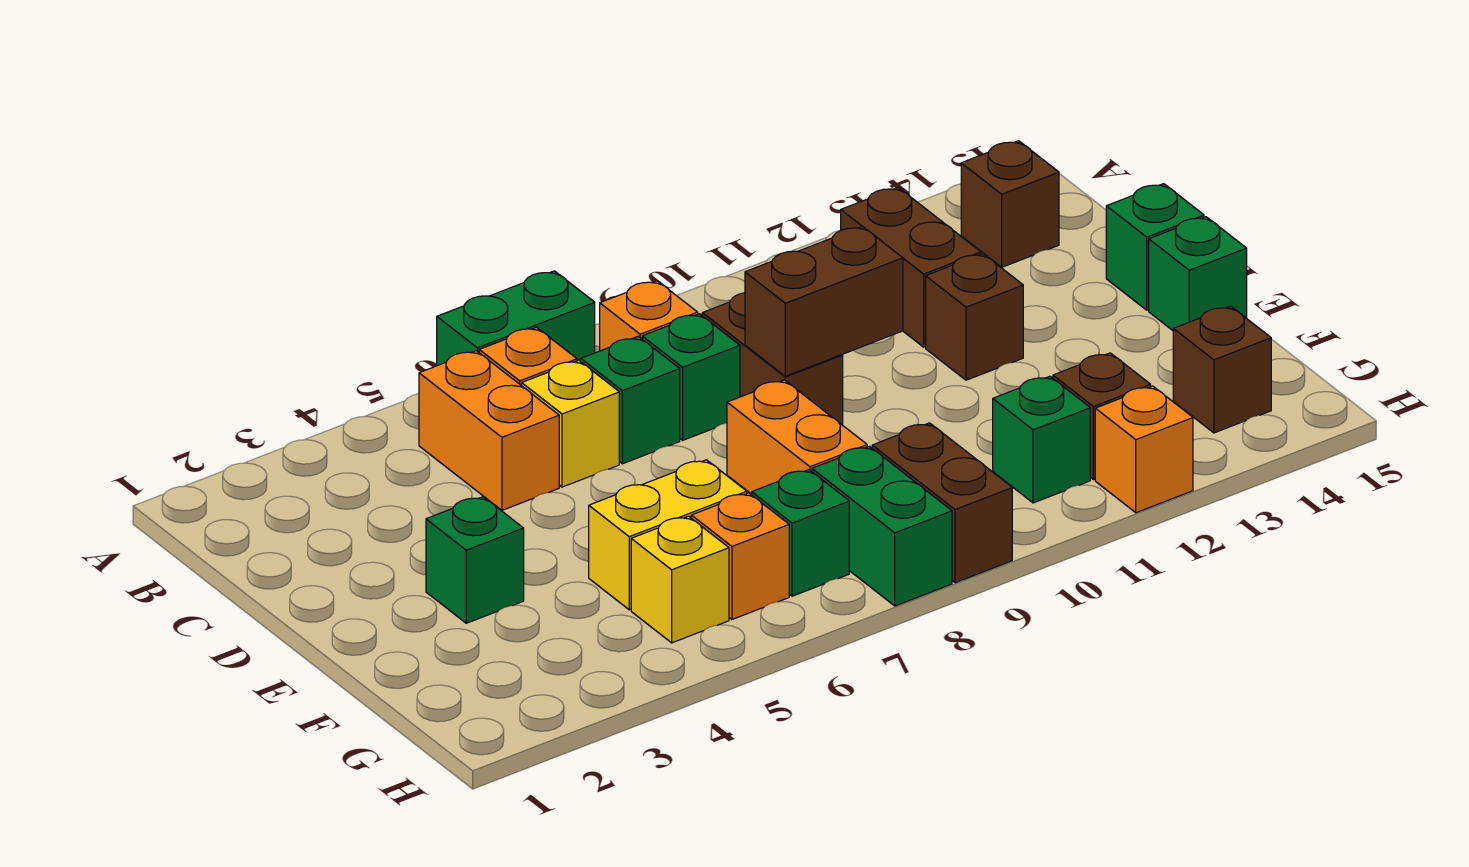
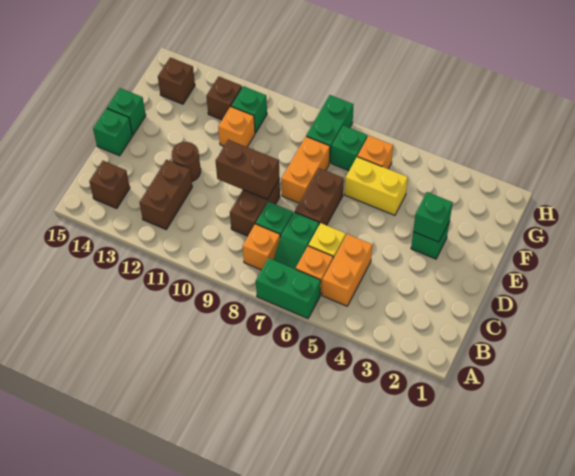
brown brick D12 level 1 -> brown round brick D12 level 1
none -> green brick E3 level 2
yellow brick G5 level 1 -> none
brown brick G9:H9 level 1 -> brown brick D7:E7 level 1
orange brick H12 level 1 -> orange brick F11 level 1

